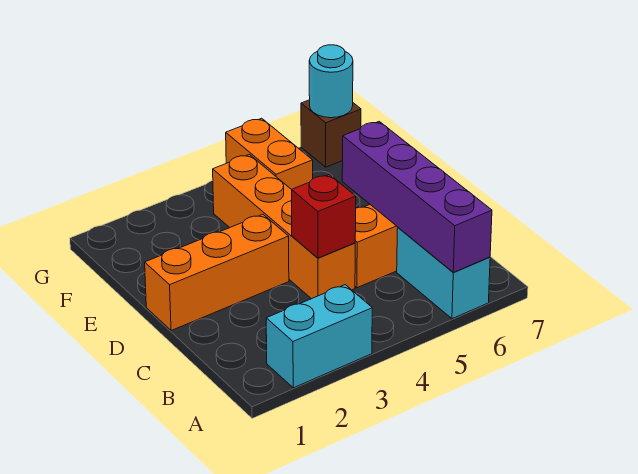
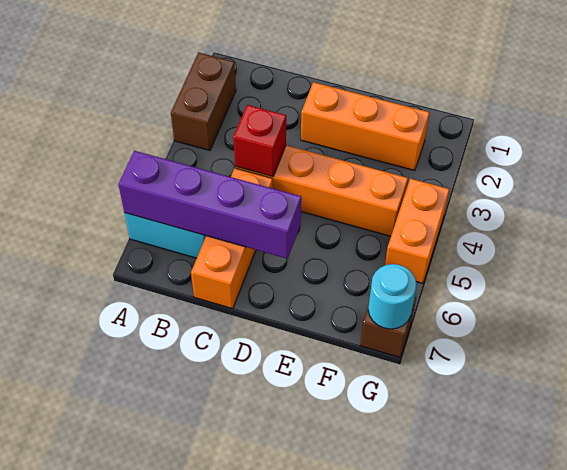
cyan brick A2:A3 level 1 -> brown brick A2:A3 level 1
orange brick D1:D3 level 1 -> orange brick D2:F2 level 1
orange brick F5:G5 level 1 -> orange brick G4:G5 level 1

